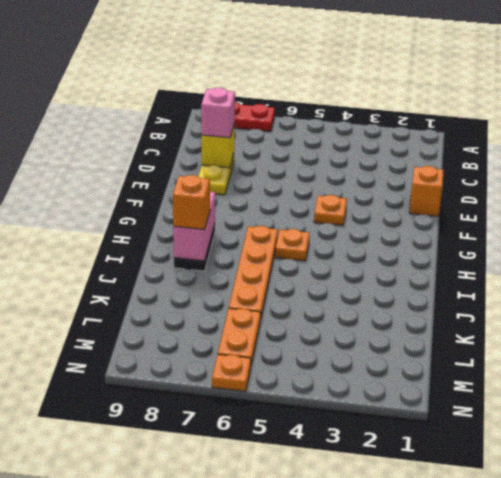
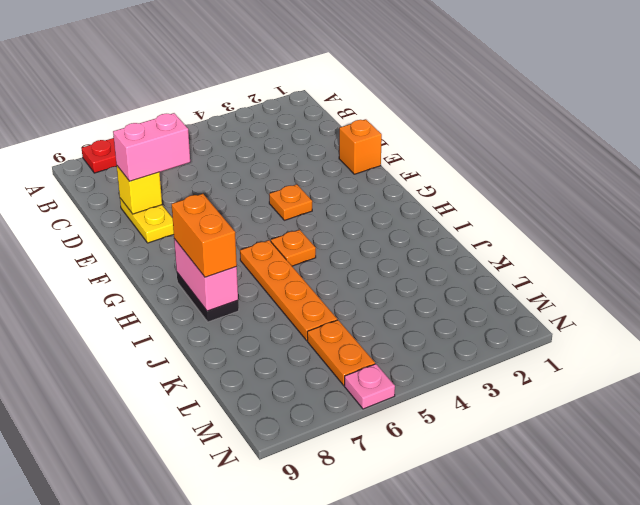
pink brick D8 level 3 -> pink brick D7:D8 level 3
orange brick I8 level 3 -> orange brick H8:I8 level 3
orange plate N6 level 1 -> pink plate N6 level 1

